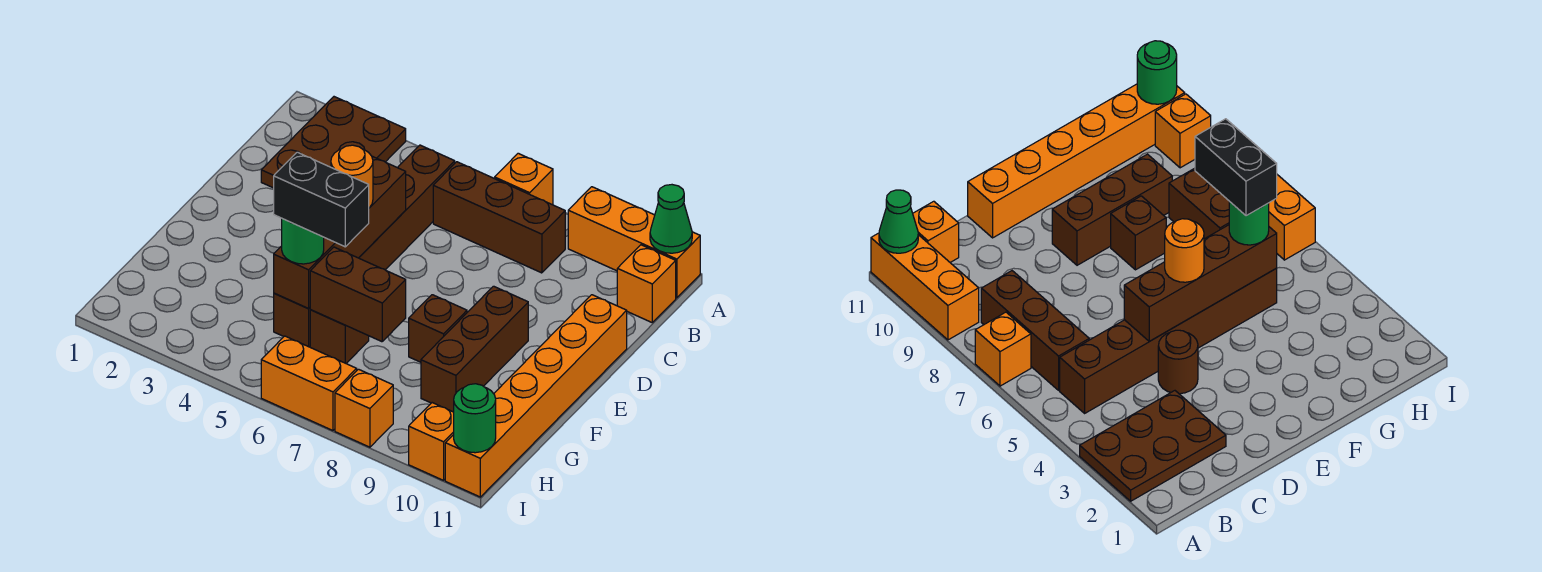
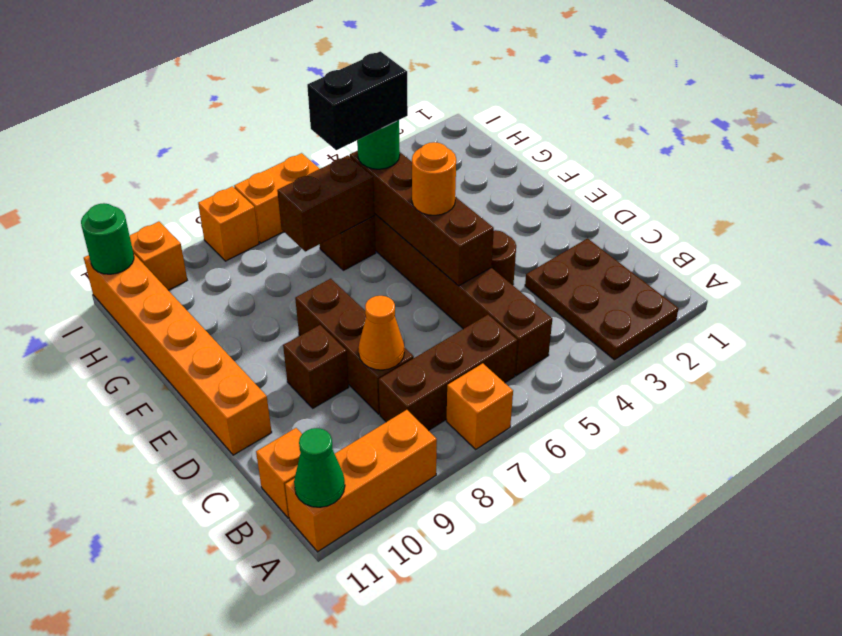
none -> orange cone C8 level 2
brown brick E9:G9 level 1 -> brown brick C8:E8 level 1
brown brick F8 level 1 -> brown brick D9 level 1

